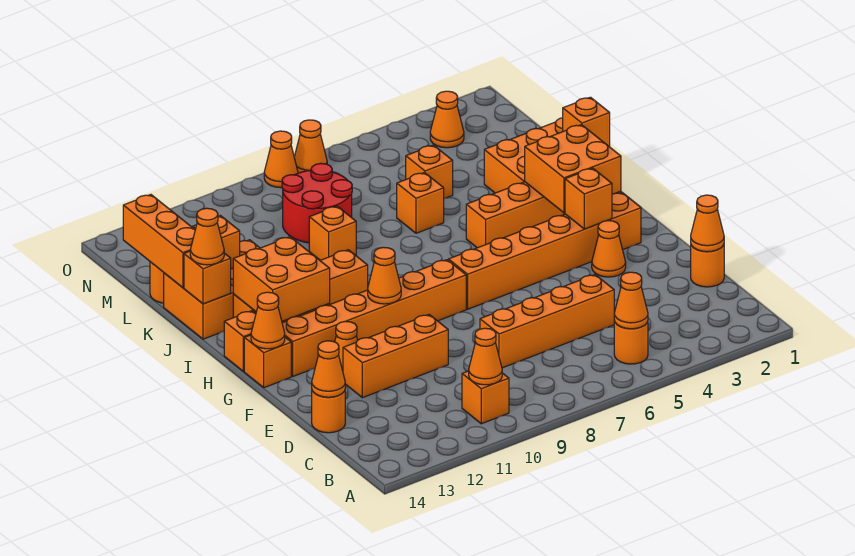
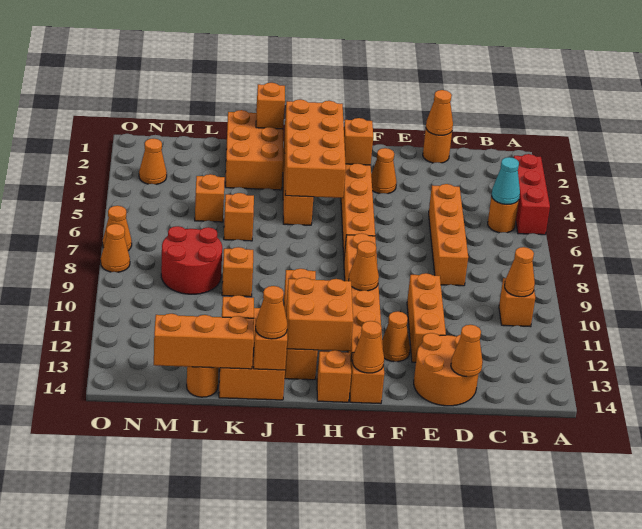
none -> red brick A3:A5 level 1
orange cone B5 level 2 -> cyan cone B5 level 2
orange round brick D14 level 1 -> orange round brick D13:E14 level 1
orange brick H2:I3 level 2 -> orange brick H2:I5 level 2

